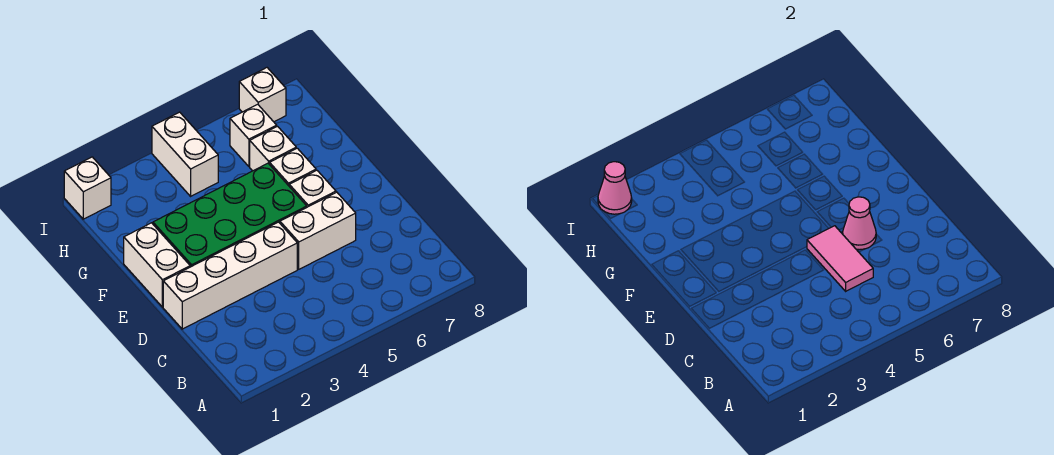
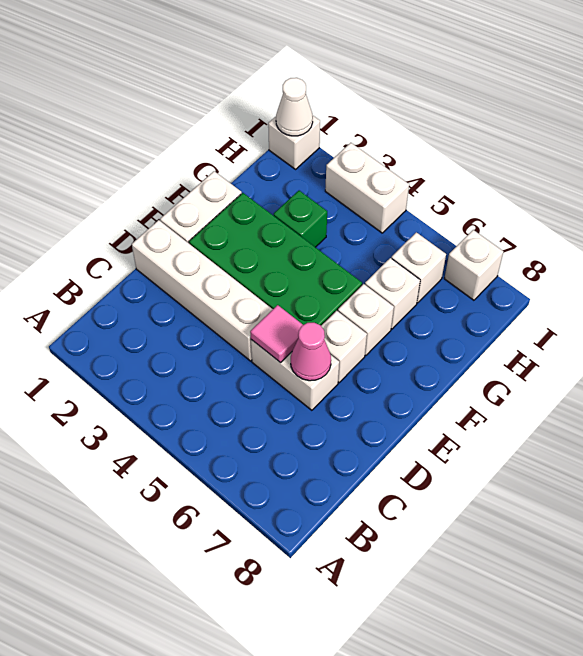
pink tile C5:D5 level 2 -> pink tile D5 level 2
none -> green brick G3 level 1
white brick H4:I4 level 1 -> white brick I3:I4 level 1
pink cone I1 level 2 -> white cone I1 level 2

